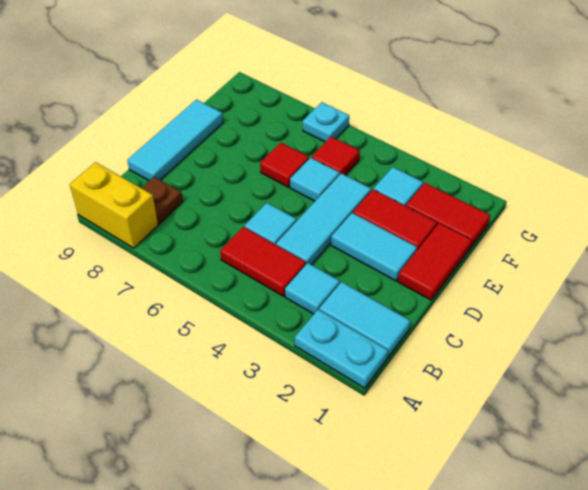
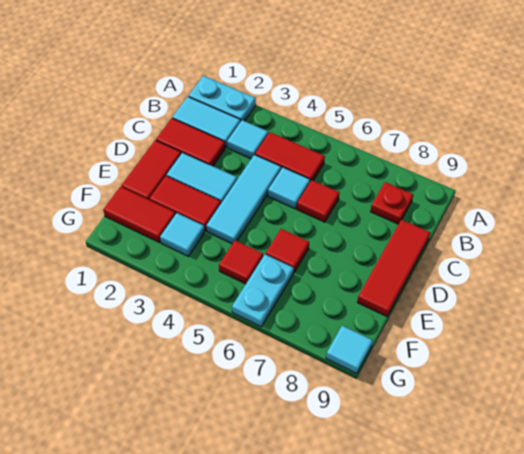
yellow brick A8:A9 level 1 -> none
brown plate B8 level 1 -> red plate B8 level 1
none -> red tile C1:C2 level 1
none -> red tile C6 level 1
cyan tile C9:E9 level 1 -> red tile C9:E9 level 1
cyan tile E5 level 1 -> cyan tile G9 level 1
cyan plate G6 level 1 -> cyan plate F6:G6 level 1

